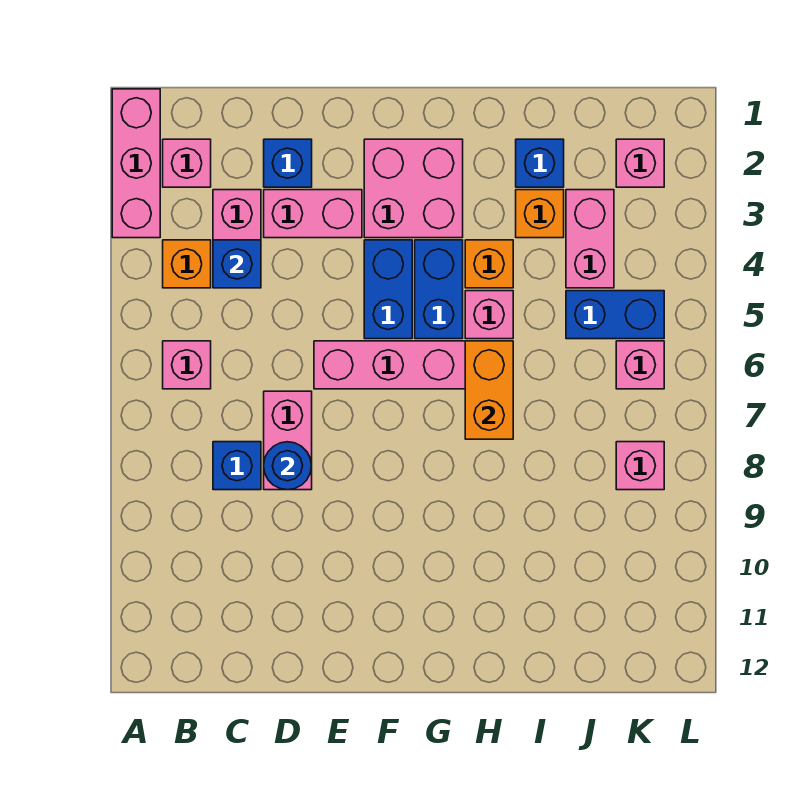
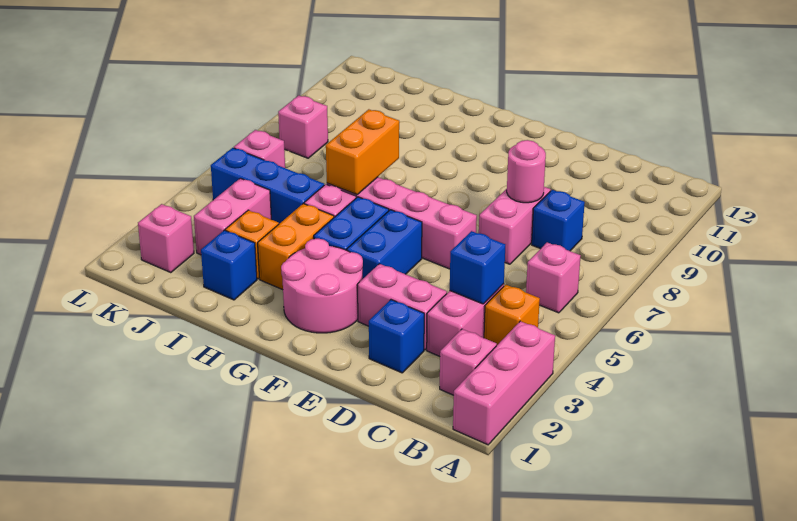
blue round brick D8 level 2 -> pink round brick D8 level 2
pink brick F2:G3 level 1 -> pink round brick F2:G3 level 1
orange brick H4 level 1 -> orange brick H3:H4 level 1
blue brick J5:K5 level 1 -> blue brick I5:K5 level 1

